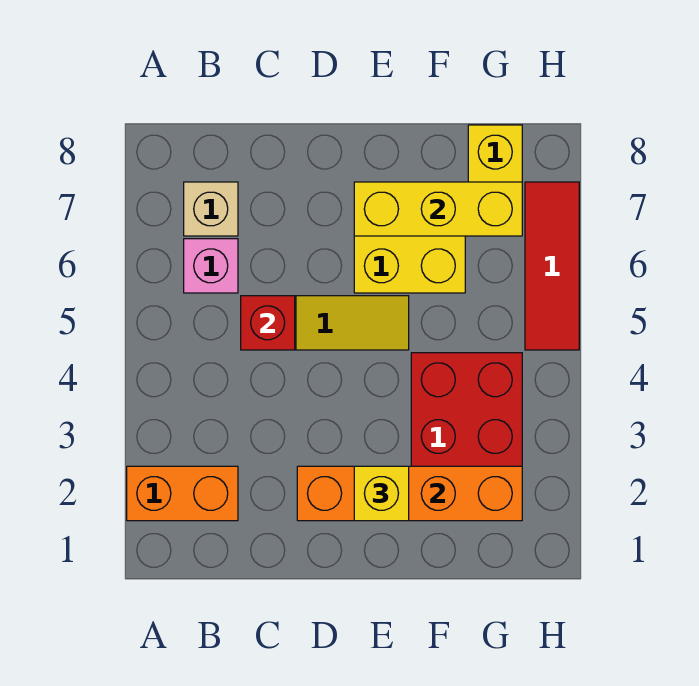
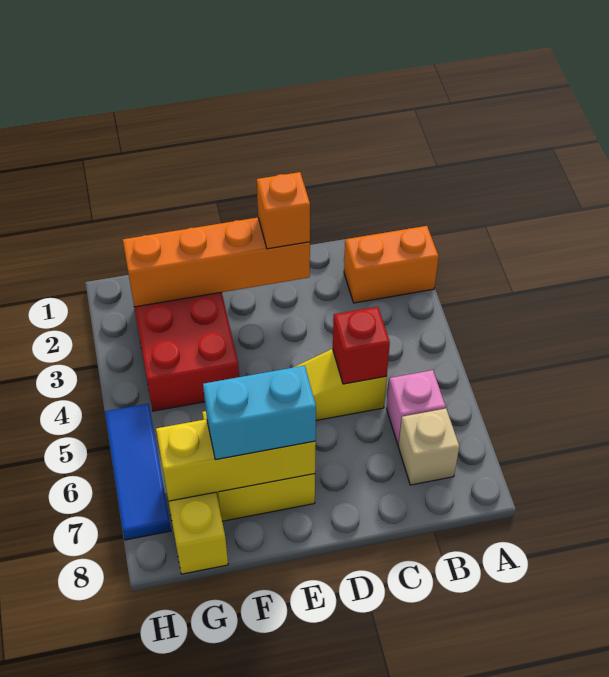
none -> orange brick D2 level 3
yellow brick E2 level 3 -> none
none -> cyan brick E7:F7 level 3
red tile H5:H7 level 1 -> blue tile H5:H7 level 1

